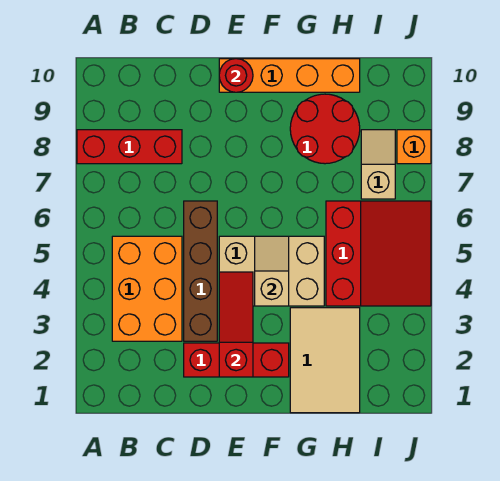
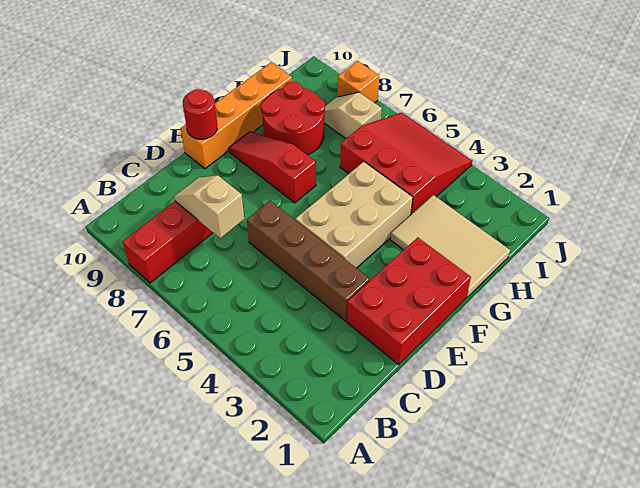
orange brick B3:C5 level 1 -> none
red brick D2:F2 level 1 -> red brick D1:F2 level 1
red slope E2:E4 level 2 top 2 -> red slope F7:F9 level 1 top 7
tan slope F4:F5 level 2 top 4 -> tan slope C7:C8 level 2 top 7

